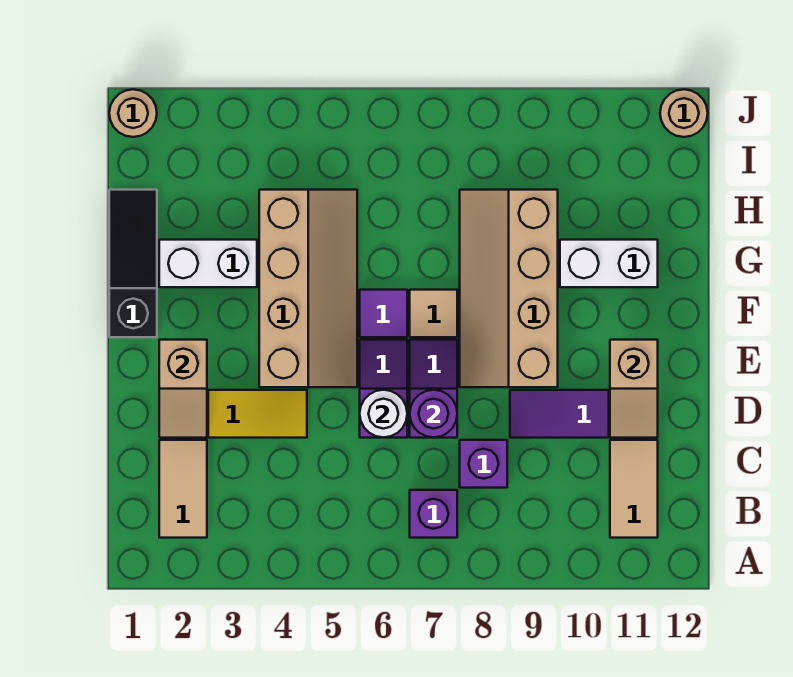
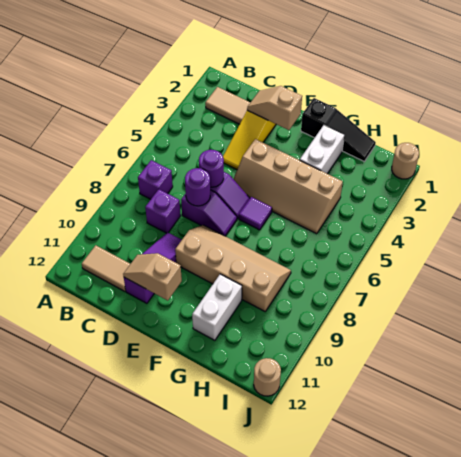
white round brick D6 level 2 -> purple round brick D6 level 2
tan tile F7 level 1 -> none

